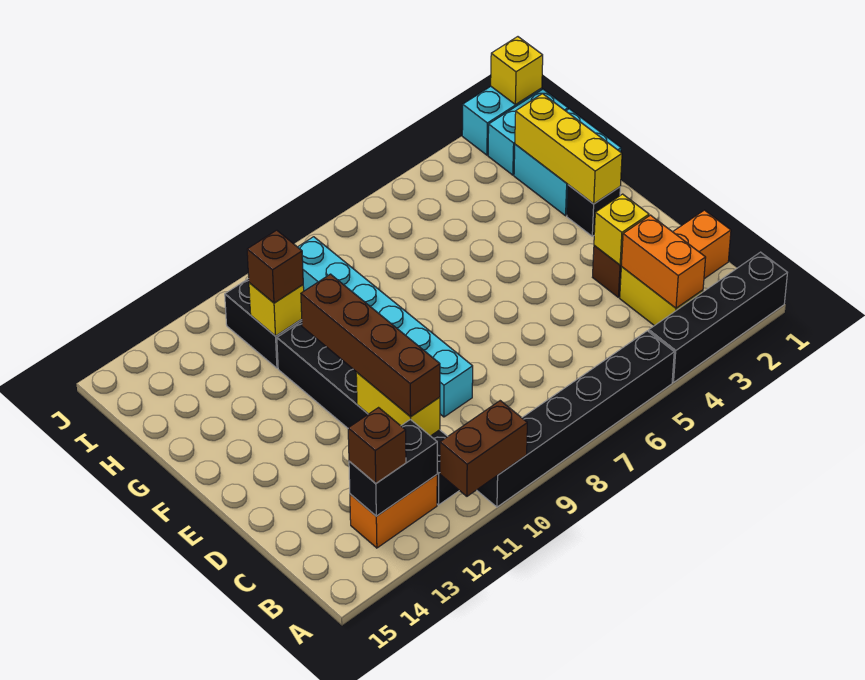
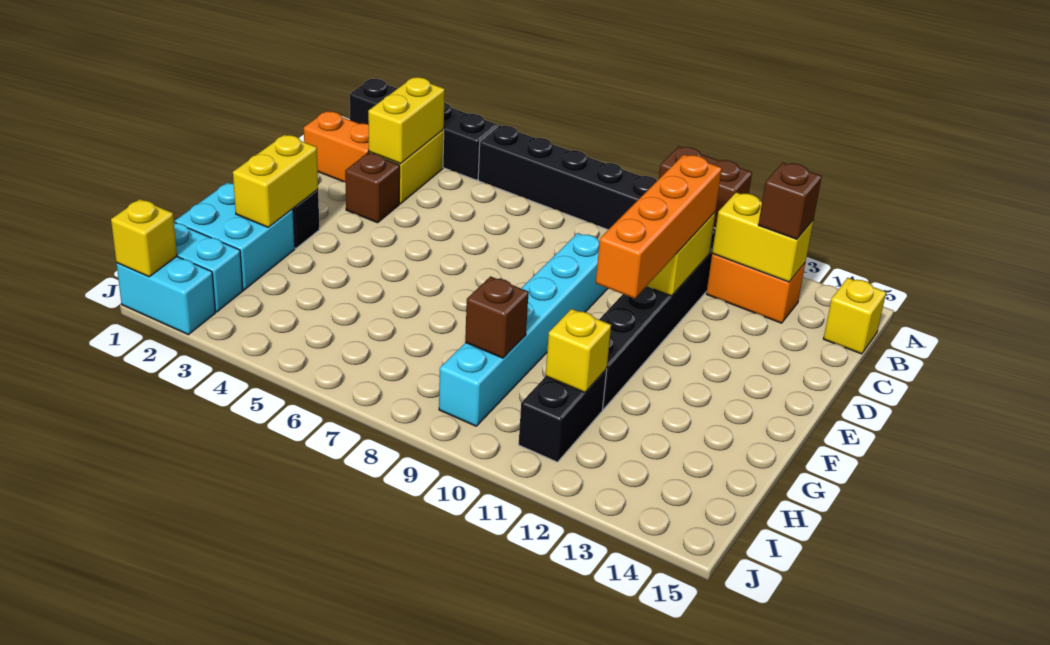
orange brick B3:C3 level 2 -> yellow brick B3:C3 level 2
black brick B12:B13 level 2 -> yellow brick B12:B13 level 2
brown brick C11:F11 level 3 -> orange brick C11:F11 level 3
yellow brick D3 level 2 -> yellow brick B15 level 1
yellow brick F2:H2 level 2 -> yellow brick F2:G2 level 2
brown brick H11 level 3 -> brown brick H9 level 2

